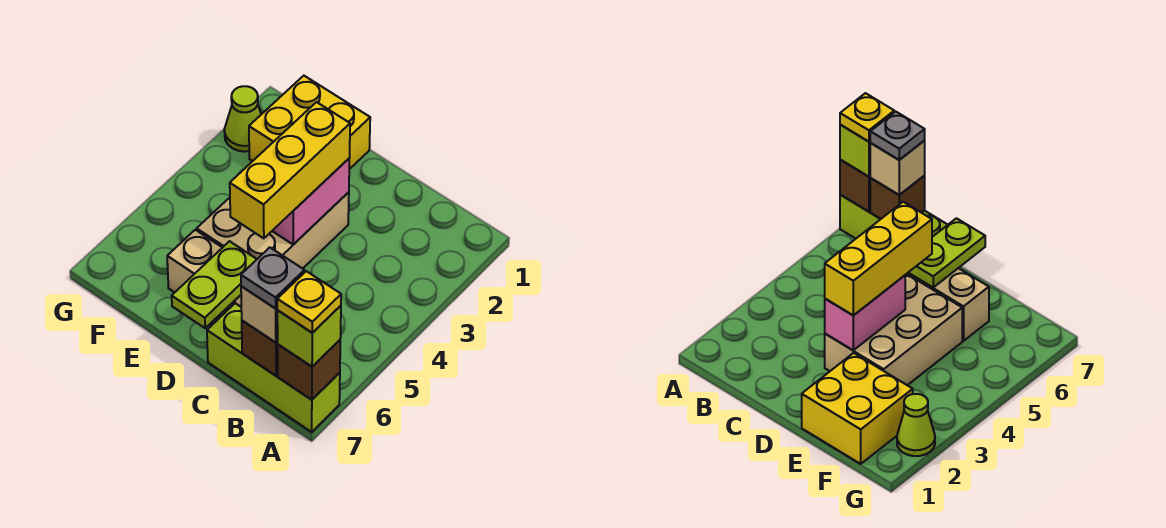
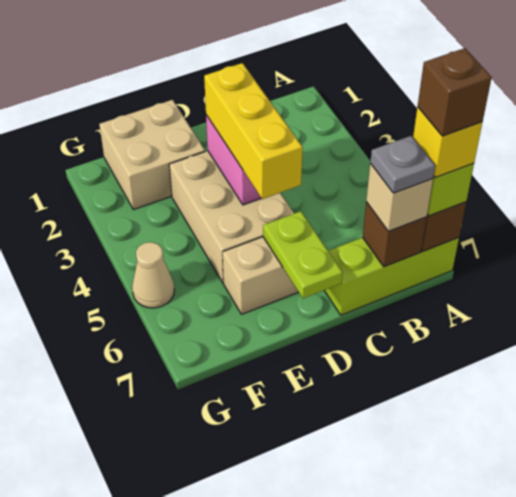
yellow plate A7 level 4 -> yellow brick A7 level 4
none -> brown brick A7 level 5
yellow brick E1:F2 level 1 -> tan brick E1:F2 level 1
lime cone G2 level 1 -> none
none -> tan cone G5 level 1

